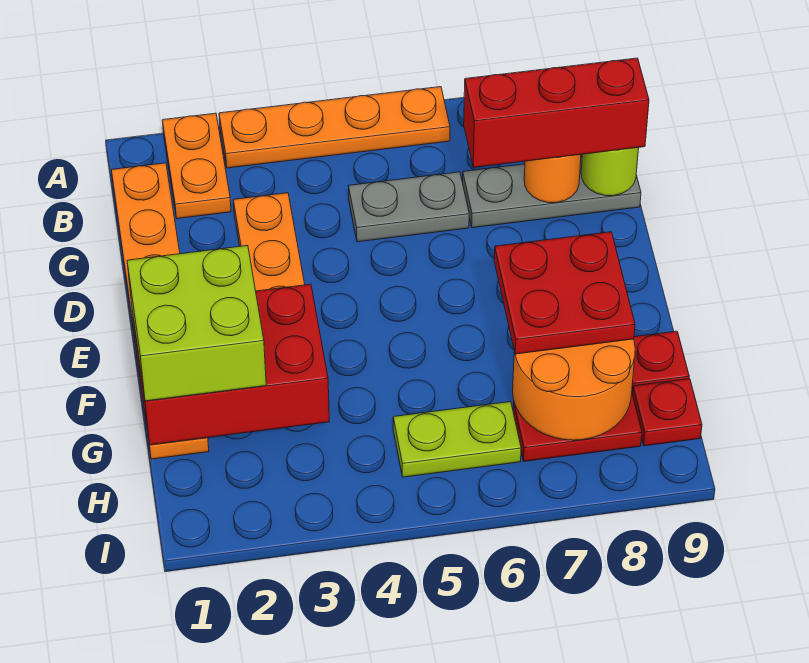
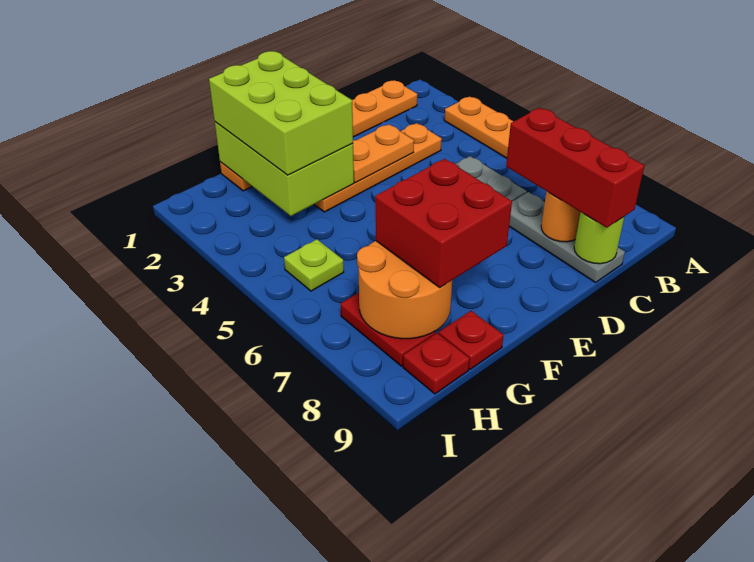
orange plate A2:B2 level 1 -> orange plate D3:E3 level 2
red brick F1:G3 level 2 -> lime brick F1:G3 level 2
lime brick F1:G2 level 3 -> lime brick F1:G3 level 3
red plate F7:G8 level 3 -> red brick F7:G8 level 3
lime plate H5:H6 level 1 -> lime plate H5 level 1

